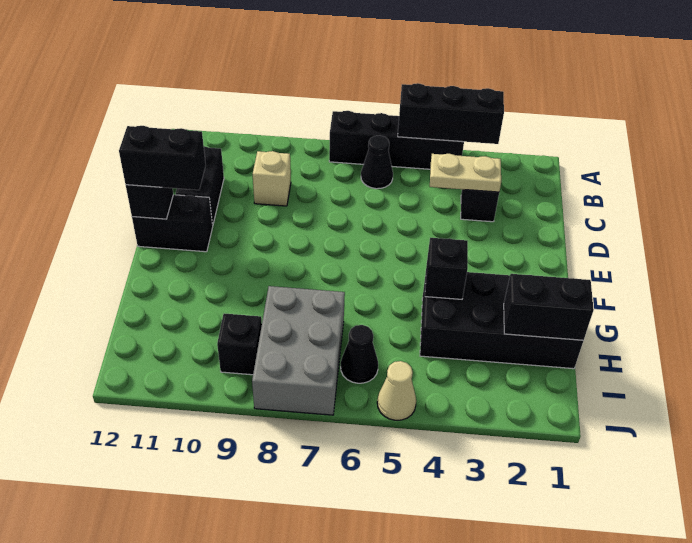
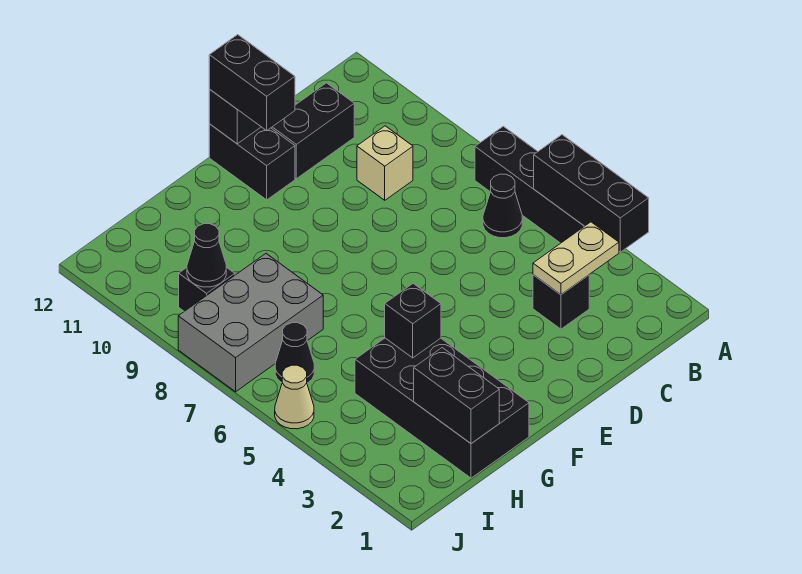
tan plate C3:C4 level 2 -> tan plate B3:C3 level 2
none -> black cone I9 level 2

